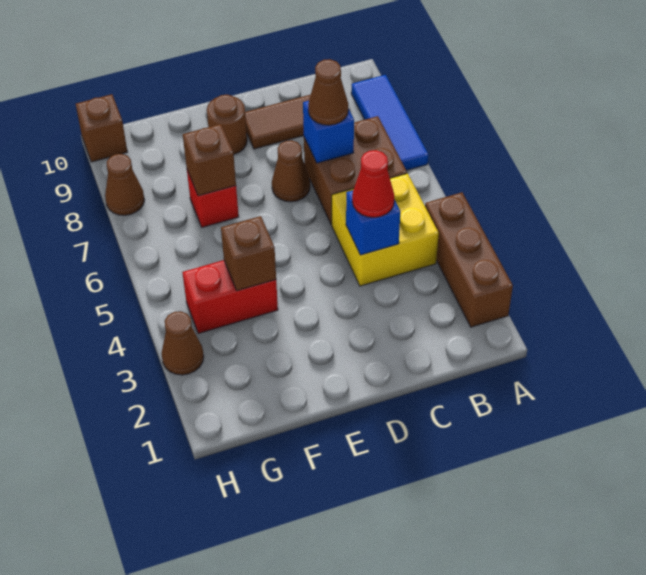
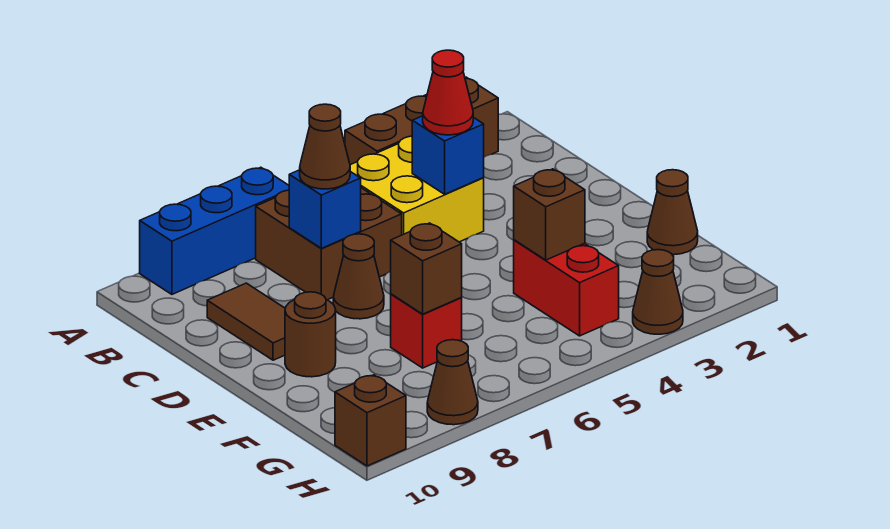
blue tile A7:A9 level 1 -> blue brick A7:A9 level 1
none -> brown cone F1 level 1

